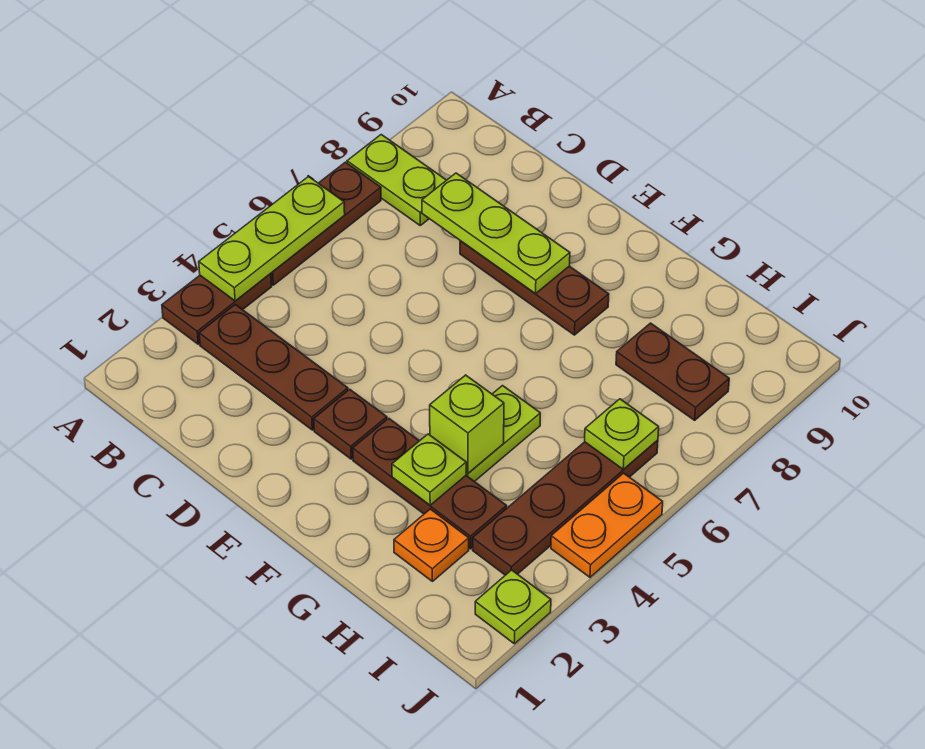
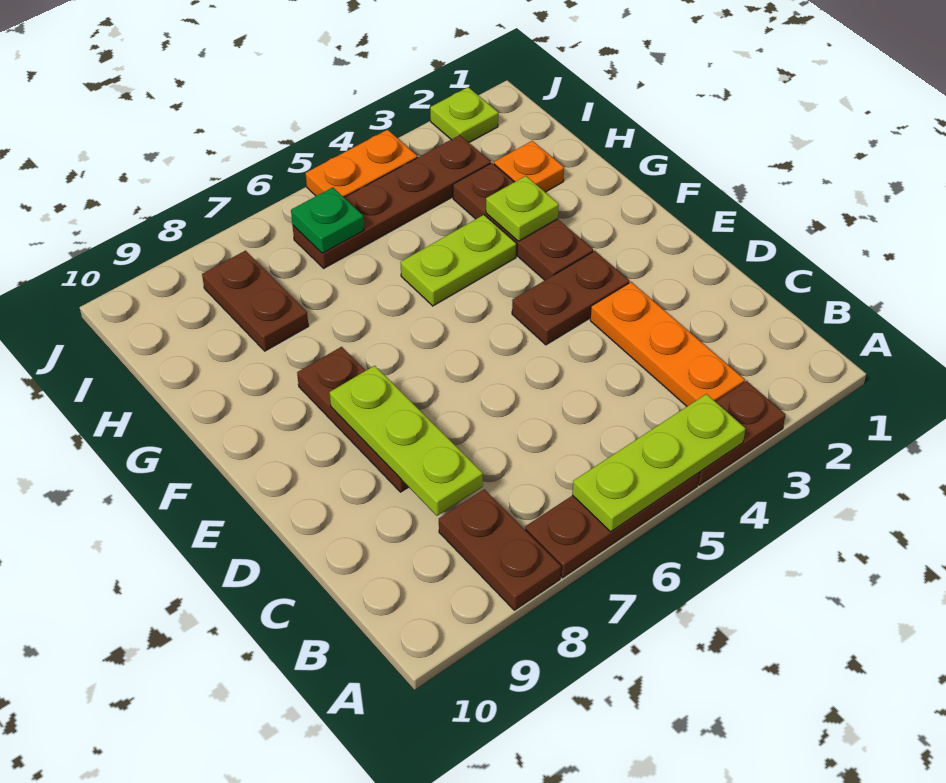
lime plate A8:B8 level 1 -> brown plate A8:B8 level 1
brown plate B3:D3 level 1 -> orange plate B3:D3 level 1
brown plate E3 level 1 -> brown plate E3:E4 level 1
lime brick G4 level 2 -> none
lime plate I6 level 2 -> green plate I6 level 2

